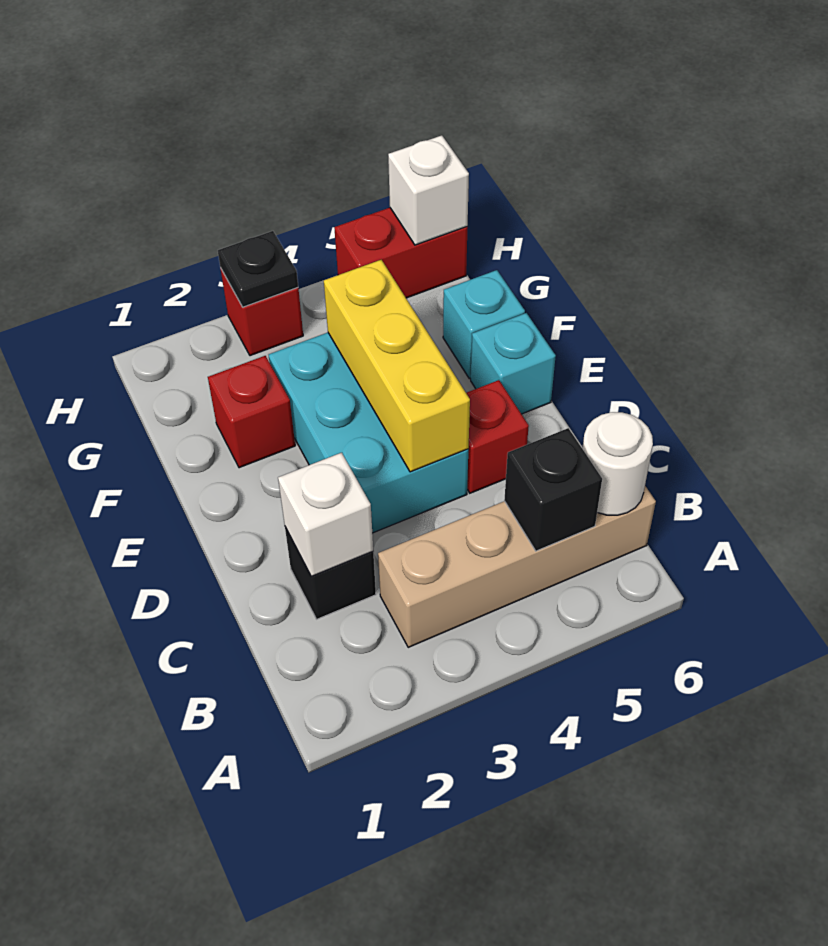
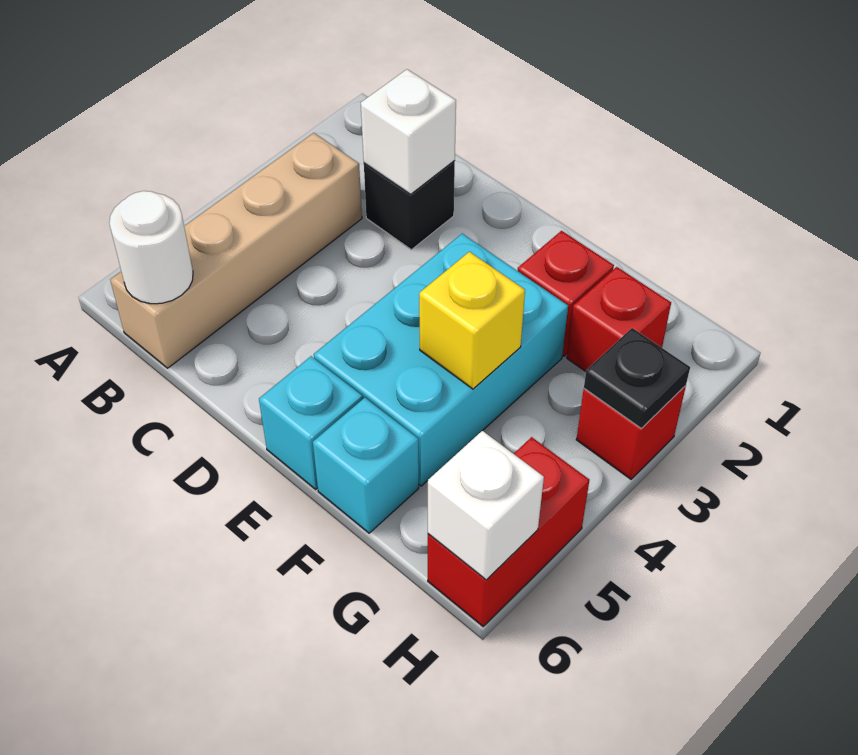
black brick B5 level 2 -> none
cyan brick D3:F4 level 1 -> cyan brick E3:F5 level 1
yellow brick D4:F4 level 2 -> yellow brick F4 level 2
red brick D5 level 1 -> red brick G2 level 1

